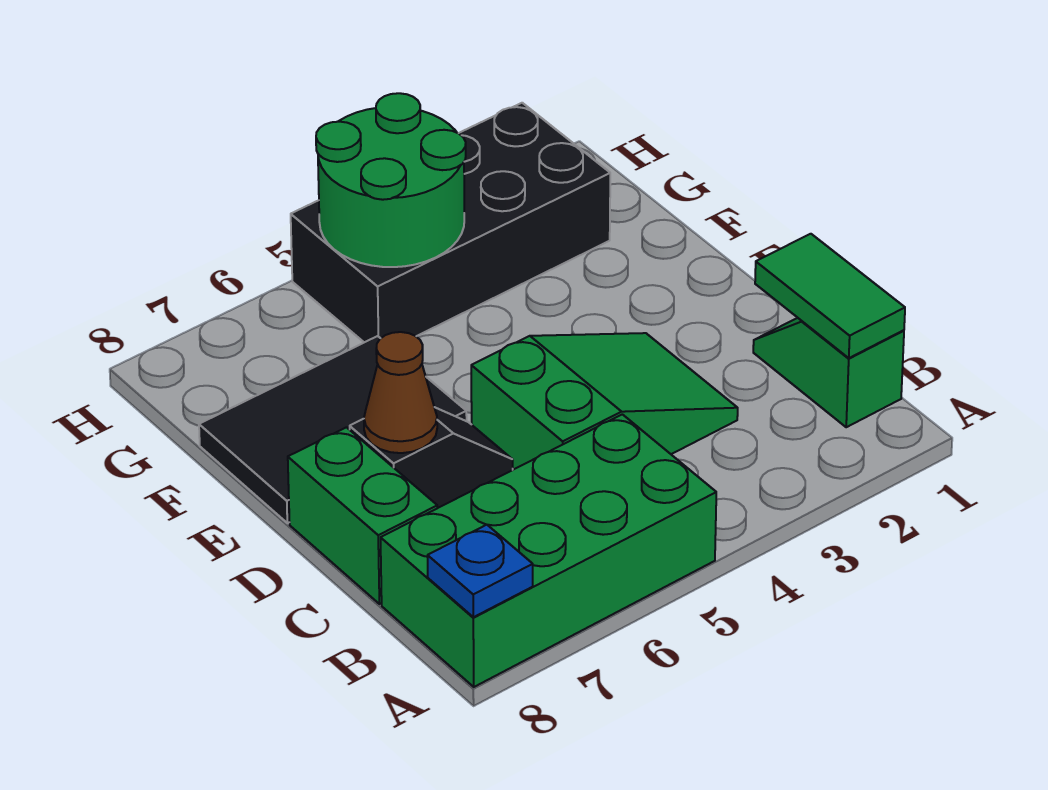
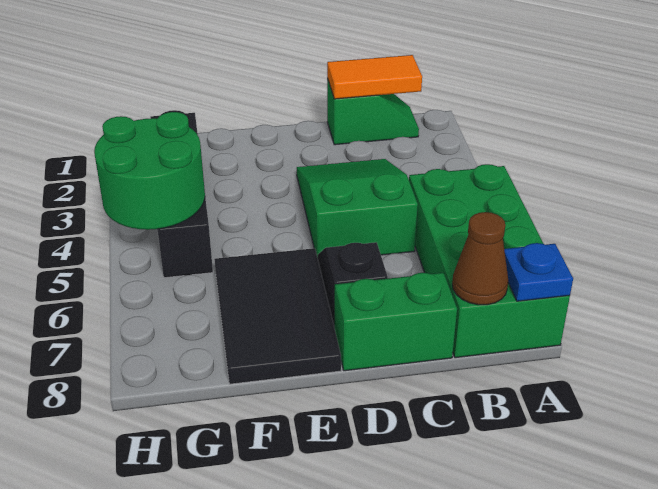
green slope B1:C1 level 1 top B -> green slope B1:C1 level 1 top C
green tile B1:C1 level 2 -> orange tile B1:C1 level 2
brown cone D7 level 2 -> brown cone B8 level 2
black brick G2:H5 level 1 -> black brick G2:G5 level 1

